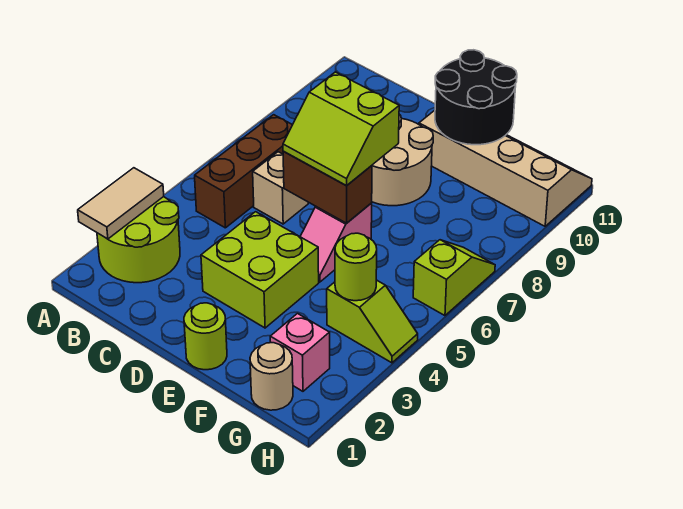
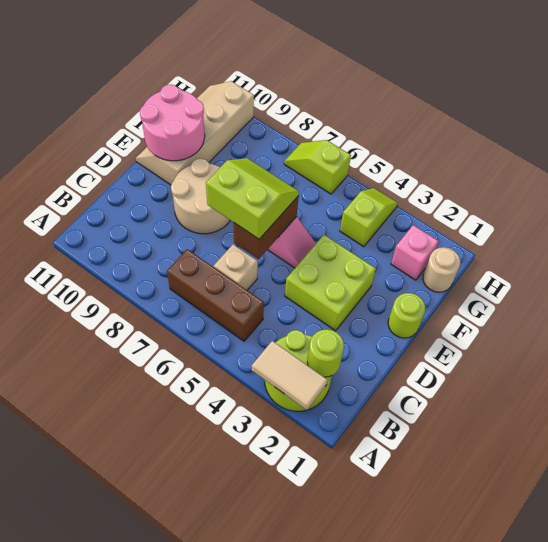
lime slope D6:E7 level 3 top 7 -> lime slope D6:E7 level 3 top D
black round brick E10:F11 level 2 -> pink round brick E10:F11 level 2
lime round brick G4 level 2 -> lime round brick B2 level 2

